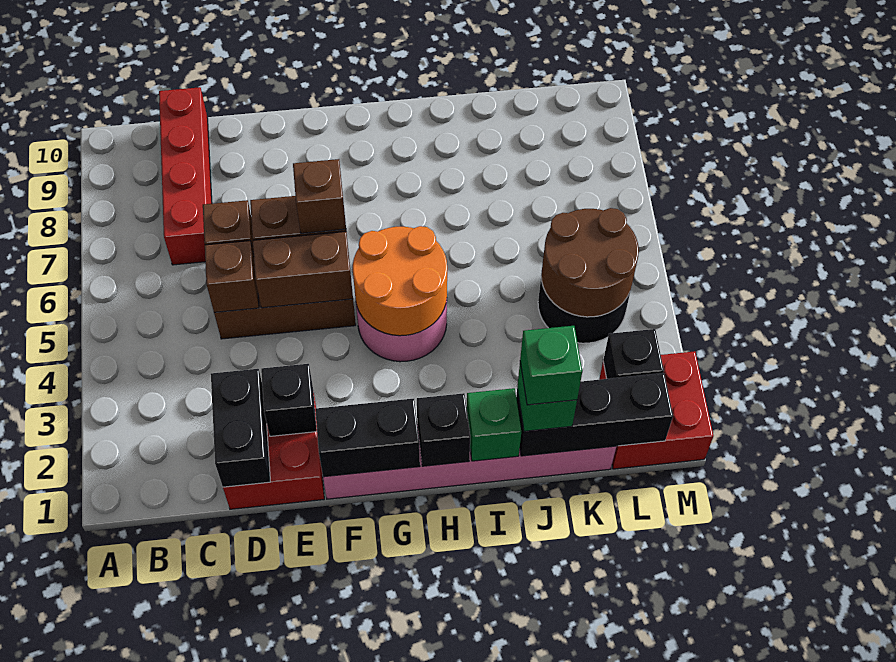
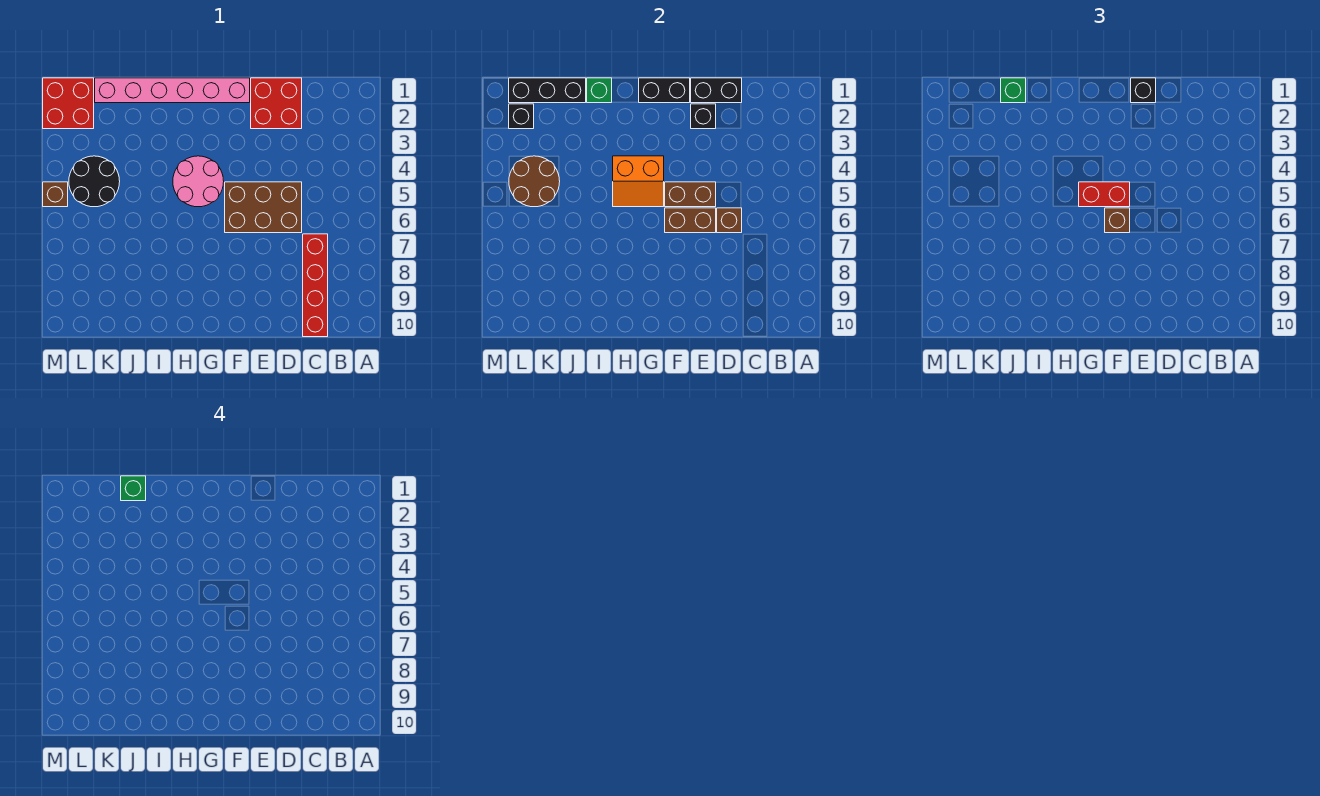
black brick D1:D2 level 2 -> black brick D1:E1 level 2
brown brick D5 level 2 -> brown brick M5 level 1
none -> red brick F5:G5 level 3
orange round brick G4:H5 level 2 -> orange slope G4:H5 level 2 top 4
black brick H1 level 2 -> black brick E1 level 3

